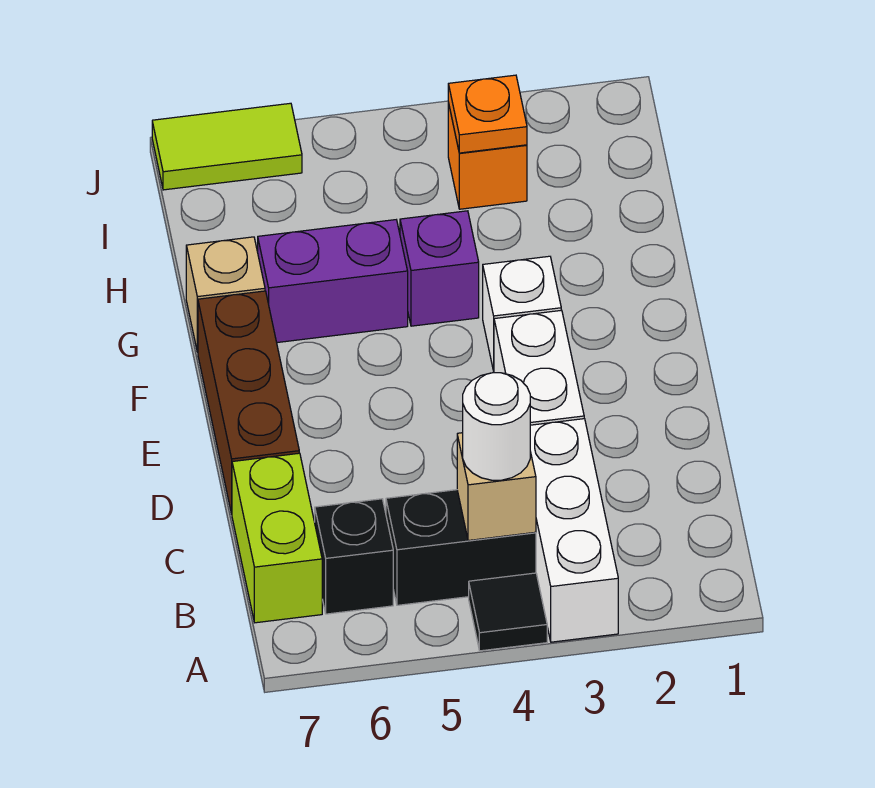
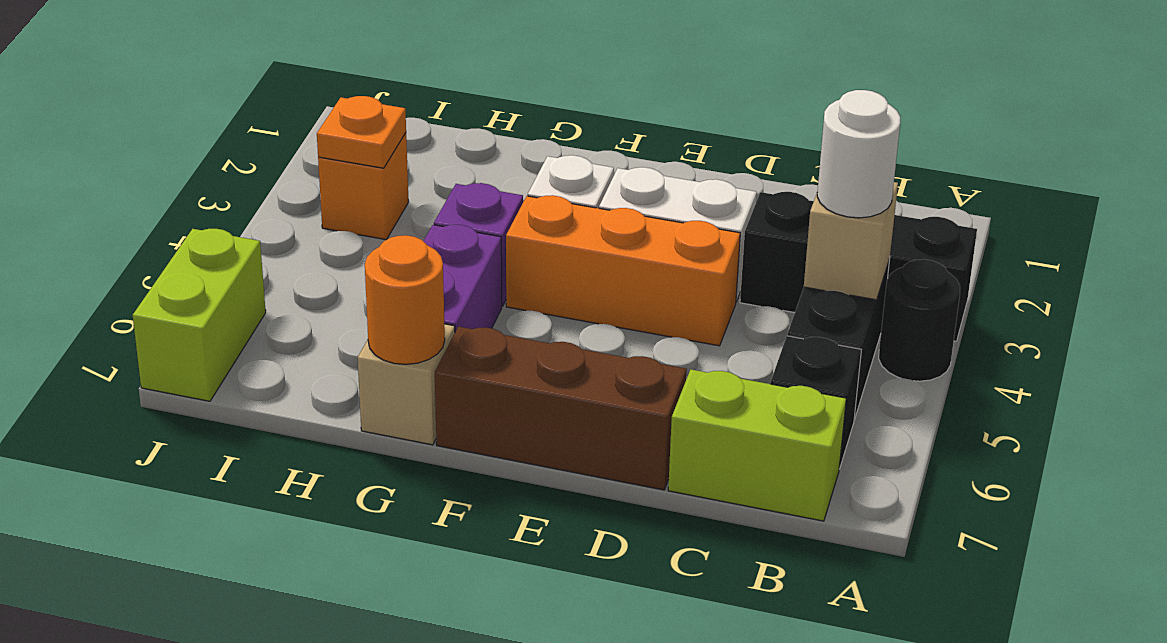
white brick A3:C3 level 1 -> black brick A3:C3 level 1
black tile A4 level 1 -> black round brick A4 level 1
none -> orange brick D4:F4 level 1
none -> orange round brick G7 level 2
lime tile J6:J7 level 1 -> lime brick J6:J7 level 1

